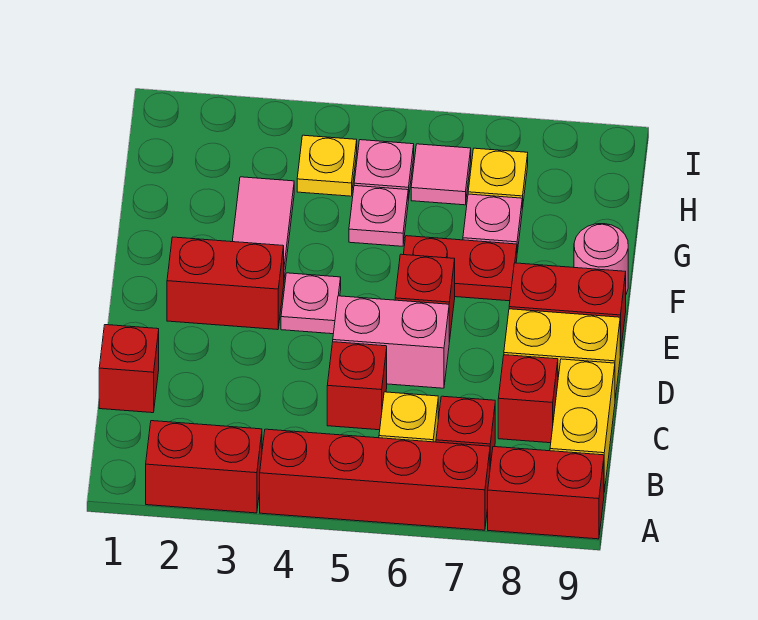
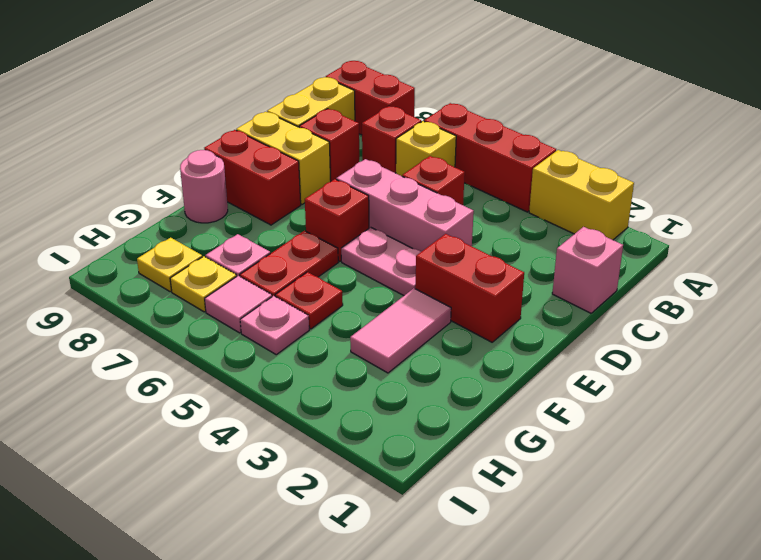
red brick A2:A3 level 1 -> yellow brick A2:A3 level 1
red brick A4:A7 level 1 -> red brick A4:A6 level 1
red brick C1 level 1 -> pink brick C1 level 1
pink brick D5:D6 level 1 -> pink brick D4:D6 level 1
pink plate E4 level 1 -> pink plate E4:E5 level 1
red plate F6:F7 level 1 -> red plate F6:G6 level 1
pink plate G5 level 1 -> red plate G5 level 1
yellow plate H4 level 1 -> yellow plate H8 level 1

